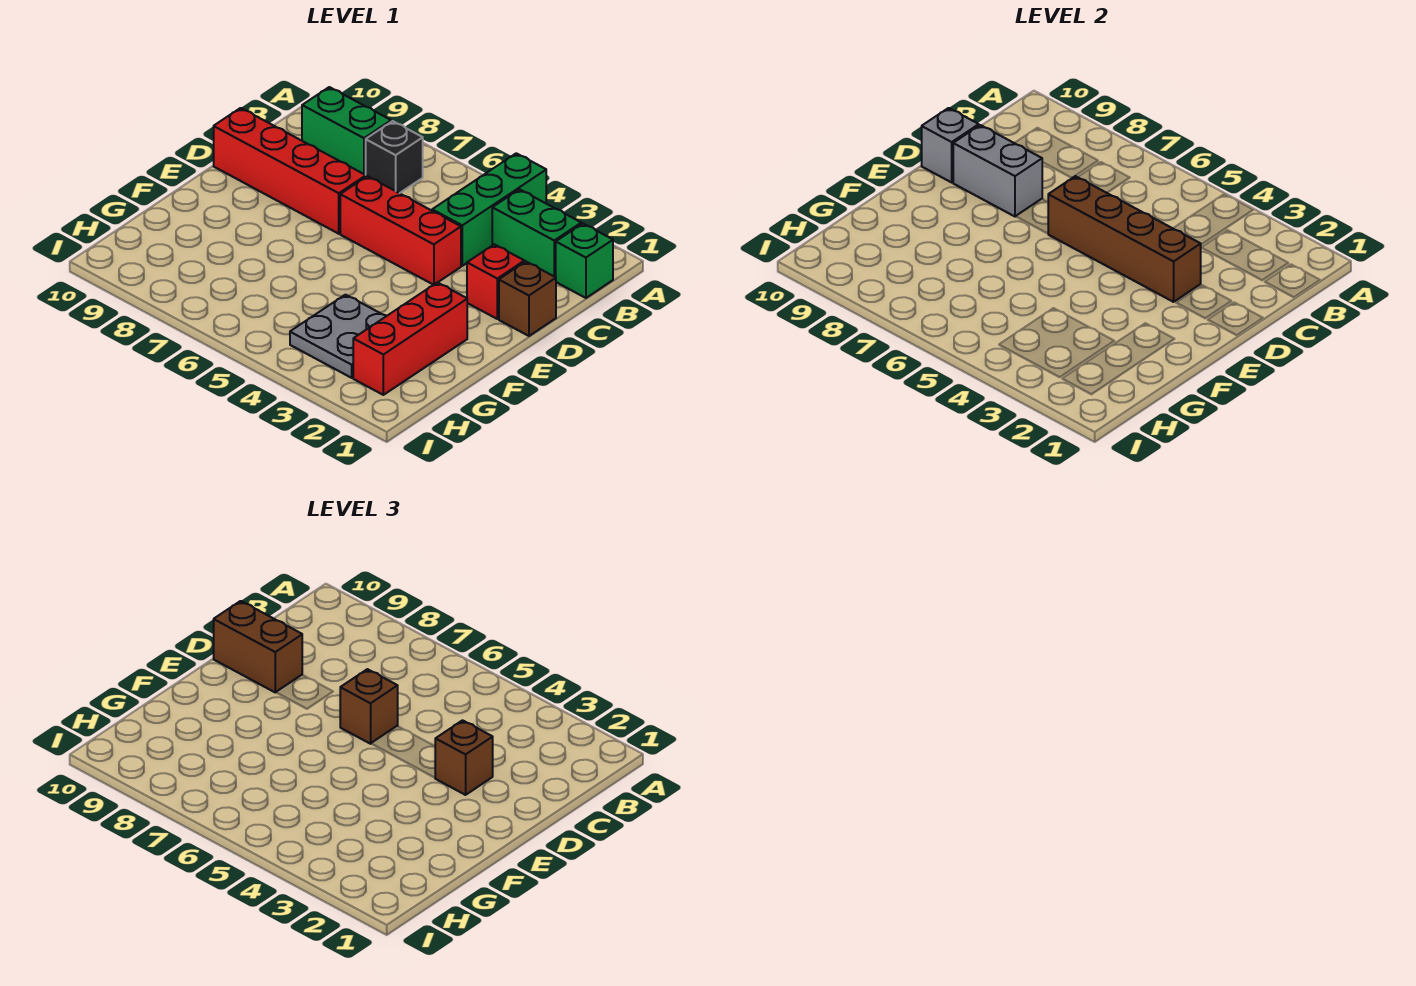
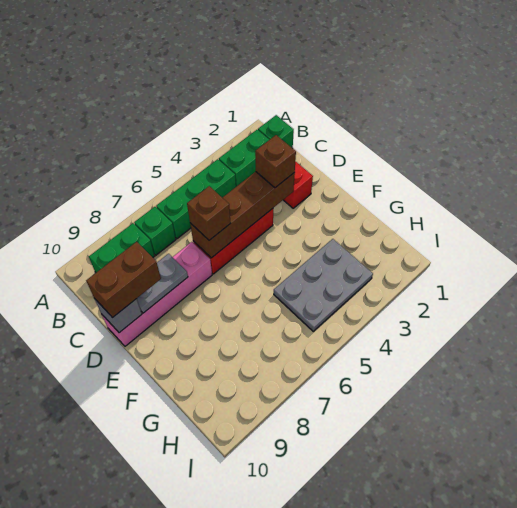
green brick A4:C4 level 1 -> green brick B4:B6 level 1
black brick B7 level 1 -> green brick B7 level 1
brown brick D1 level 1 -> none
red brick D7:D10 level 1 -> pink brick D7:D10 level 1
grey brick D8:D9 level 2 -> grey plate D8:D9 level 2
red brick F2:H2 level 1 -> none
grey plate G3:H4 level 1 -> grey plate G3:H5 level 1

